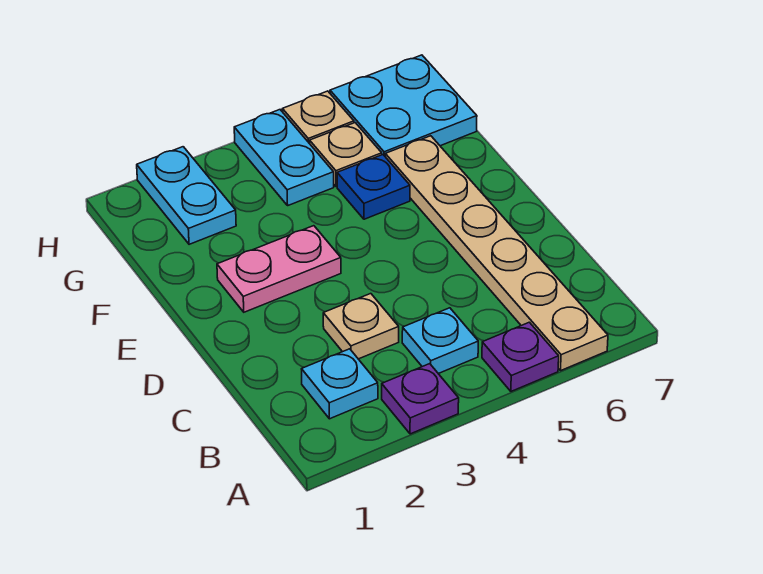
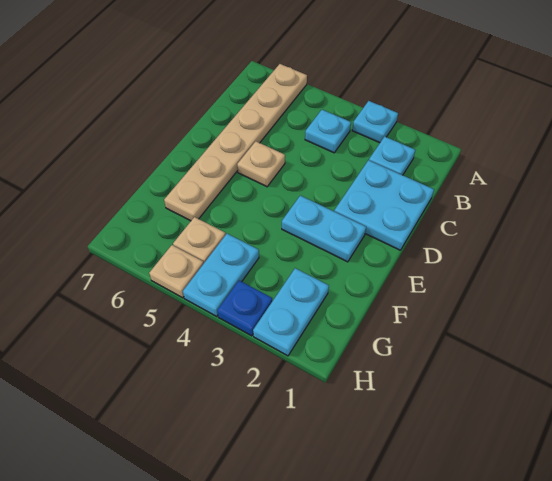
purple plate A3 level 1 -> cyan plate A3 level 1
purple plate A5 level 1 -> none
tan plate C3 level 1 -> tan plate D5 level 1
pink plate E2:E3 level 1 -> cyan plate E2:E3 level 1
blue plate F5 level 1 -> blue plate H3 level 1
cyan plate G6:H7 level 1 -> cyan plate C1:D2 level 1

